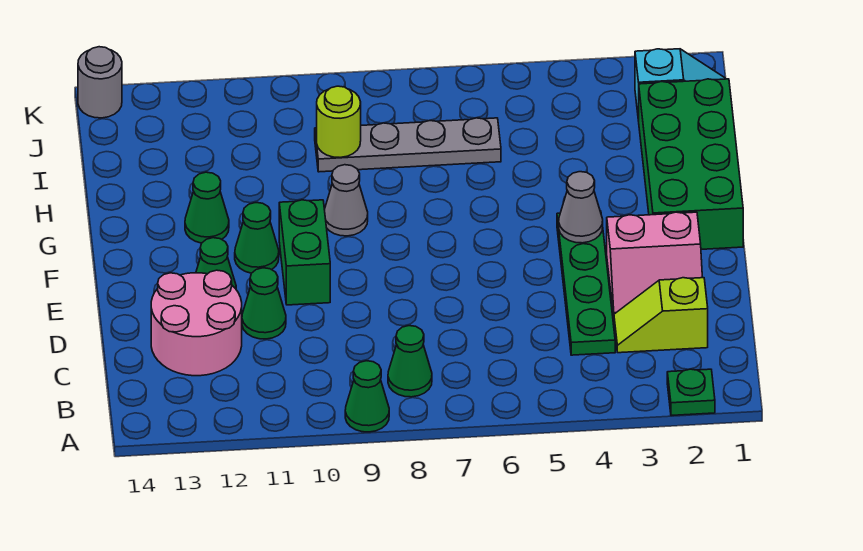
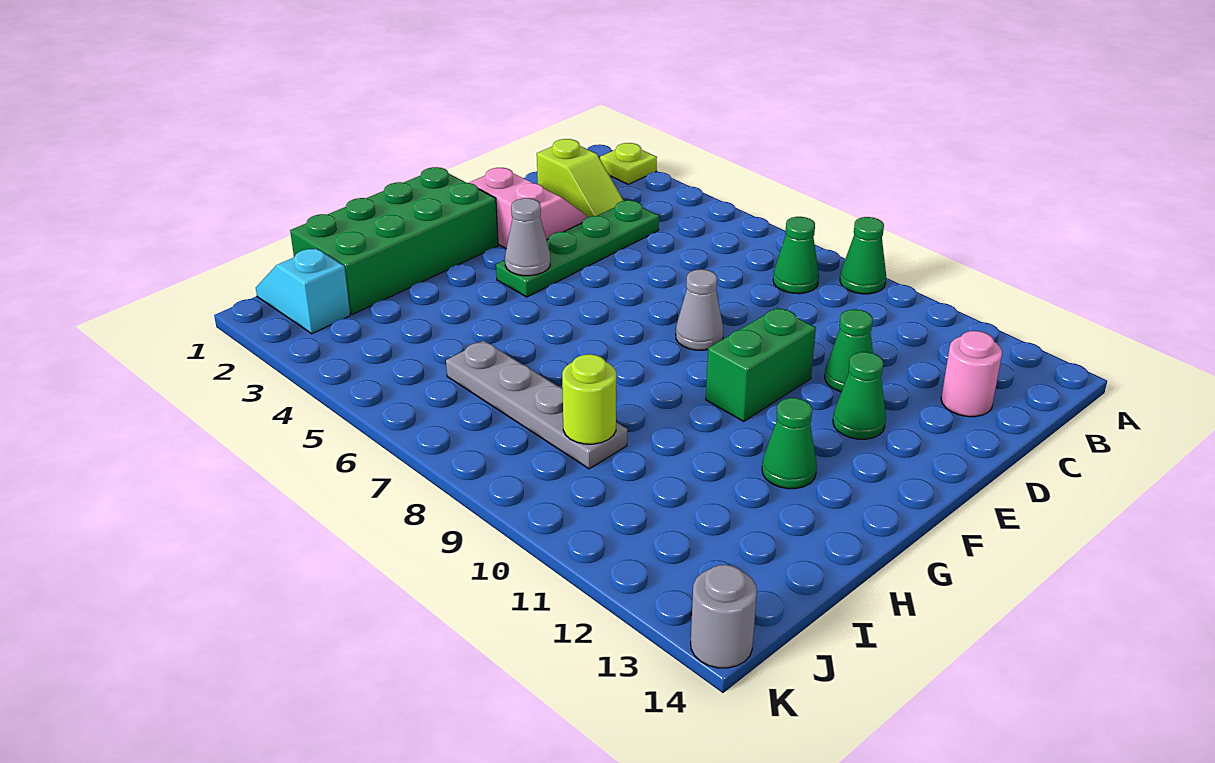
green plate A2 level 1 -> lime plate A2 level 1
pink round brick C12:D13 level 1 -> pink round brick C13 level 1
green cone F11 level 1 -> none
grey cone G9 level 1 -> grey cone E8 level 1

